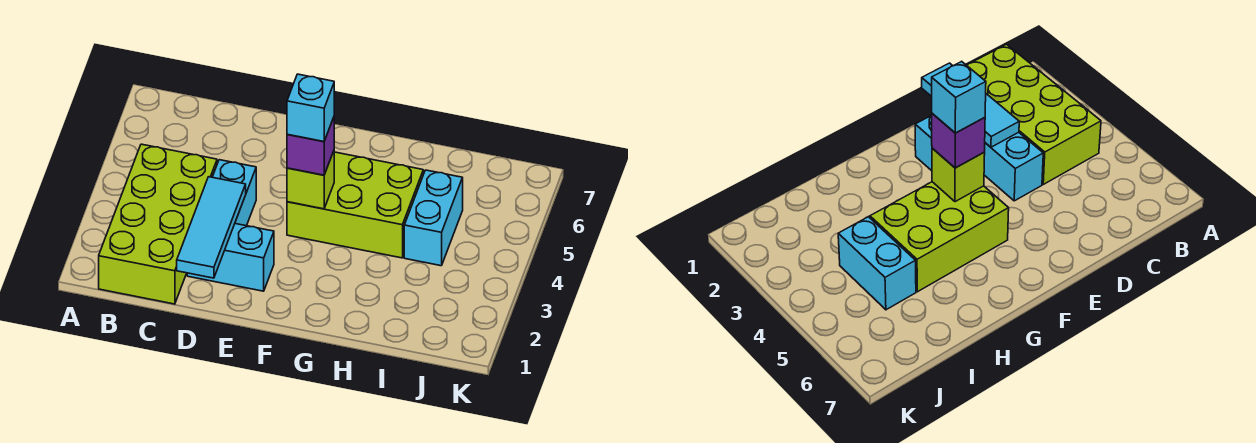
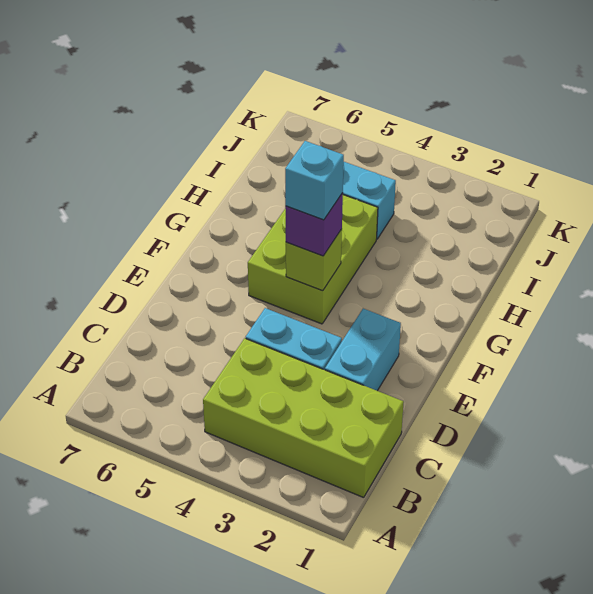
cyan tile D1:D3 level 2 -> none

